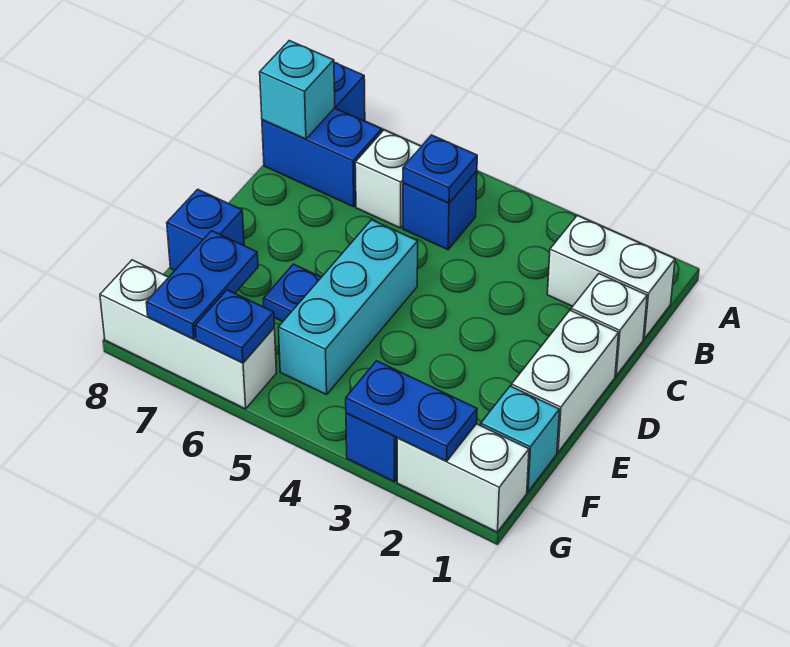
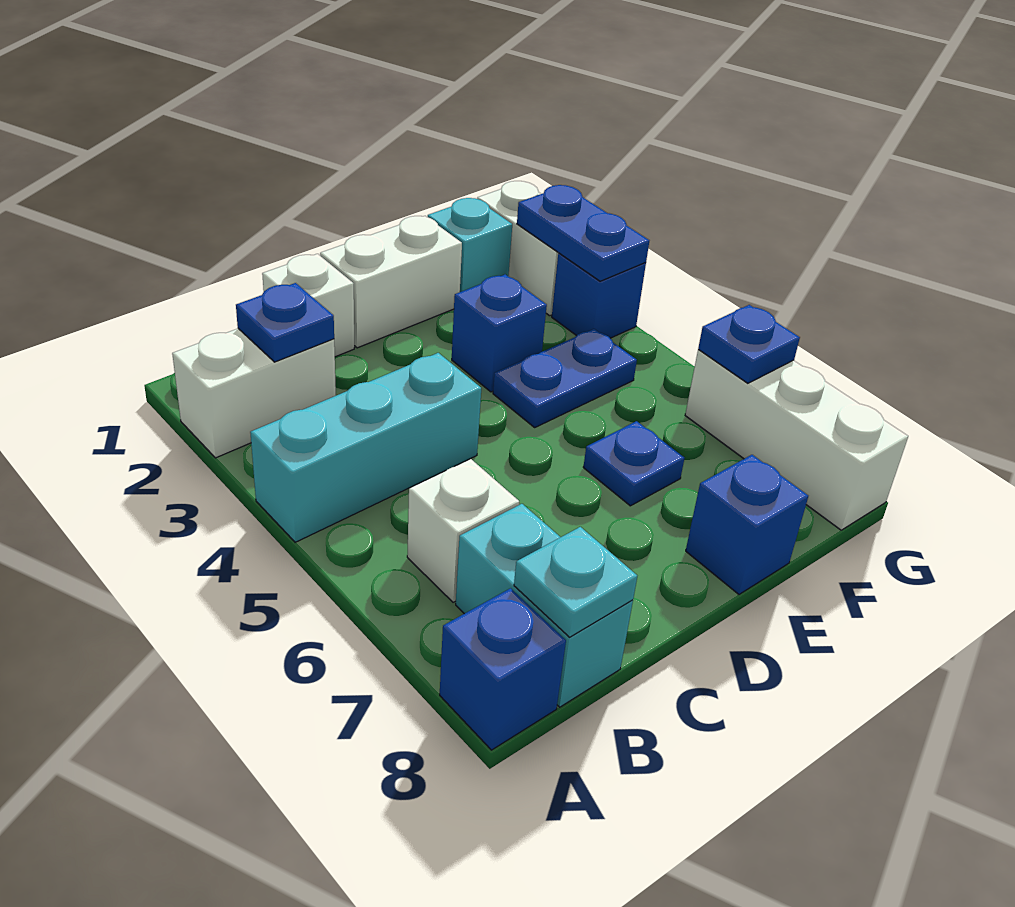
white brick B1:B2 level 1 -> white brick A2:B2 level 1
blue brick B5 level 1 -> blue brick E3 level 1
blue plate B5 level 2 -> blue plate B2 level 2
blue brick B7:B8 level 1 -> cyan brick B7:B8 level 1
cyan brick B8 level 2 -> cyan plate B8 level 2
cyan brick D5:F5 level 1 -> cyan brick A4:C4 level 1
blue plate F7:G7 level 2 -> blue plate E4:F4 level 1

